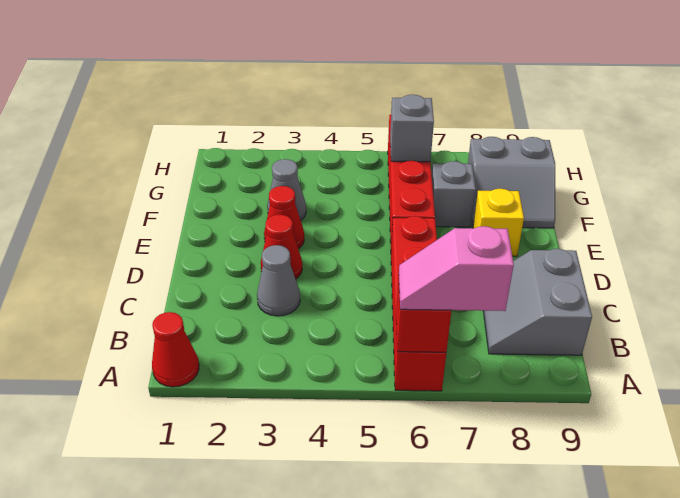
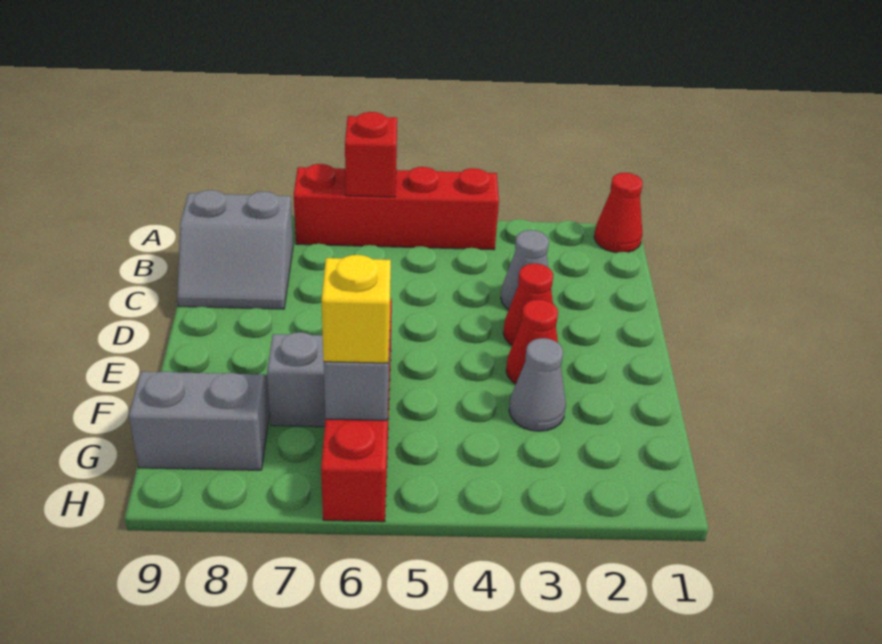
red brick A6:D6 level 1 -> red brick A4:A7 level 1
pink slope A6:A7 level 3 top 7 -> none
grey slope B8:C9 level 1 top 9 -> grey slope B8:C9 level 1 top B
yellow brick E8 level 1 -> yellow brick G6 level 3

